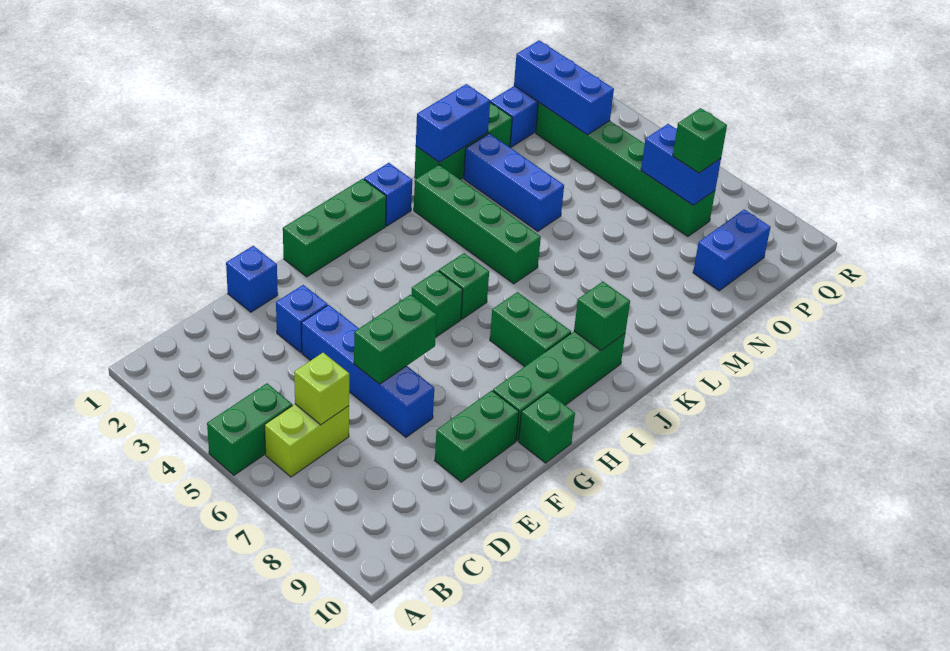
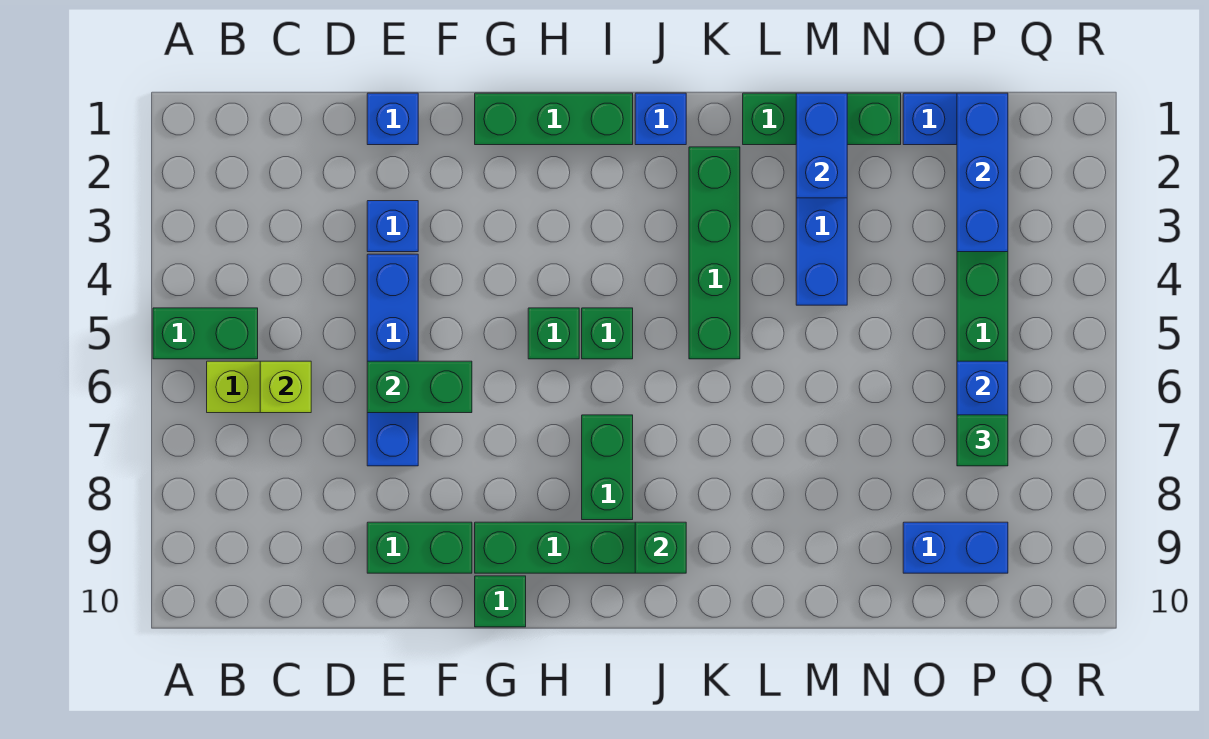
blue brick L1:M1 level 2 -> blue brick M1:M2 level 2

